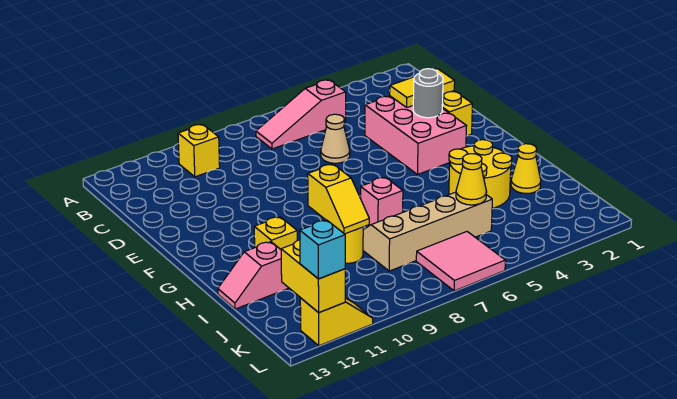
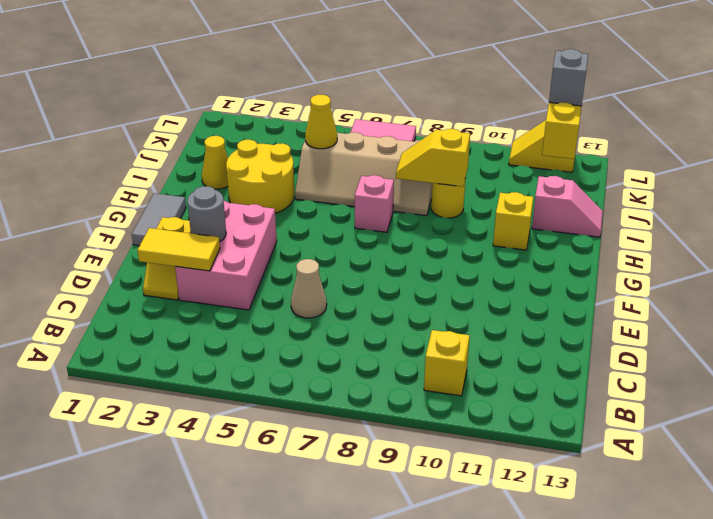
pink slope B5:B7 level 1 top 5 -> none
none -> grey tile F1:G1 level 1
yellow slope H9:I9 level 2 top H -> yellow slope I8:I9 level 2 top 9
cyan brick L12 level 3 -> grey brick L12 level 3

